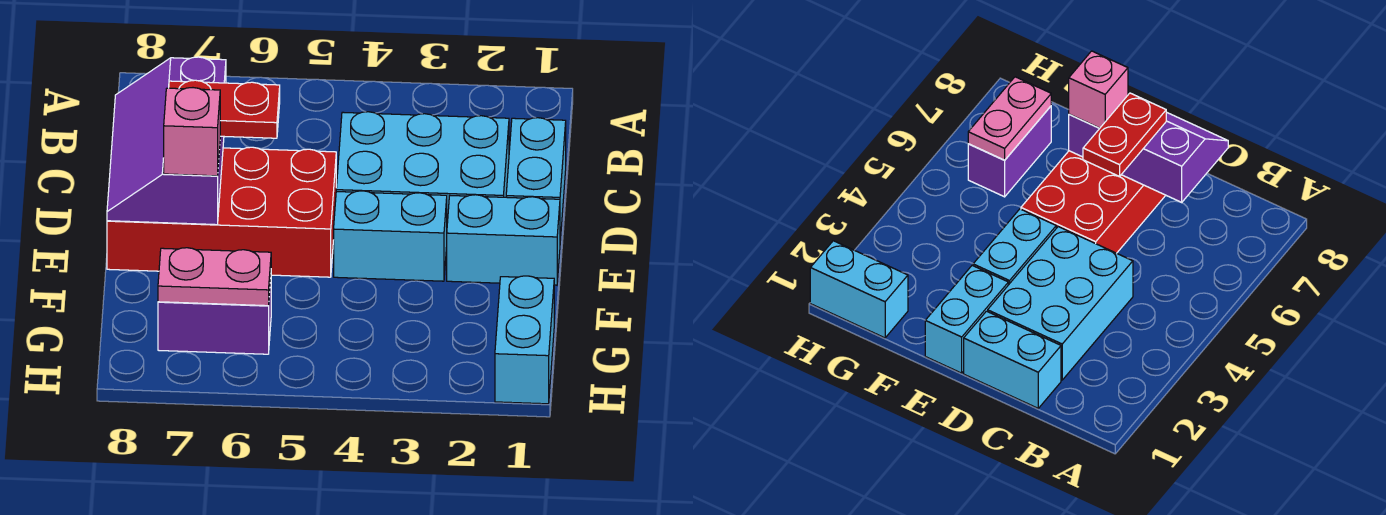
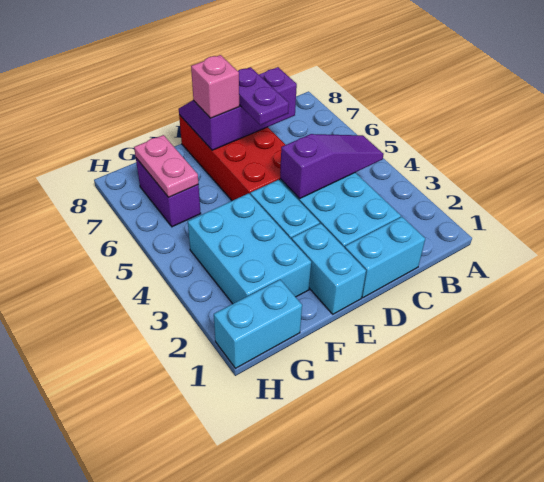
none -> purple slope B4:D4 level 2 top D
red plate D6:D7 level 3 -> purple plate D6:D7 level 3
none -> cyan brick F2:G4 level 1

